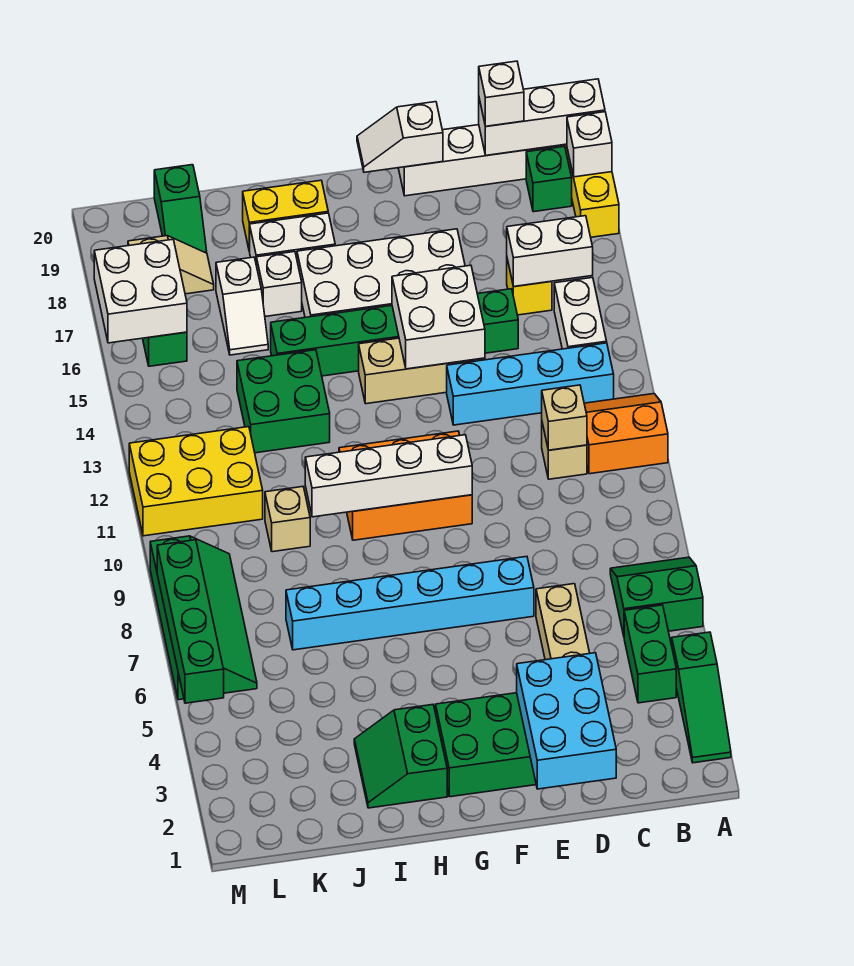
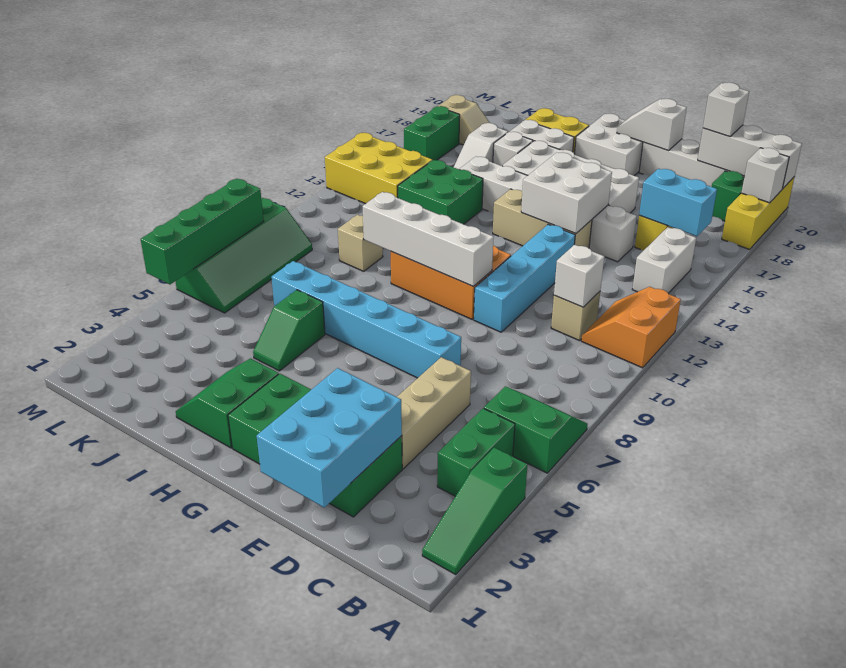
orange slope A11:B12 level 1 top 11 -> orange slope A11:B12 level 1 top A
cyan brick B13:E13 level 1 -> cyan brick E10:E13 level 1
white brick B16:C16 level 2 -> cyan brick B16:C16 level 2
tan brick C11 level 2 -> white brick C11 level 2
green brick D15:I15 level 1 -> white brick D15:I15 level 1
yellow brick K11:M12 level 1 -> yellow brick K13:M14 level 1
green slope K19:K20 level 1 top 20 -> green slope I5:I6 level 1 top 6
white brick L16:M17 level 2 -> white brick F19:G20 level 1

